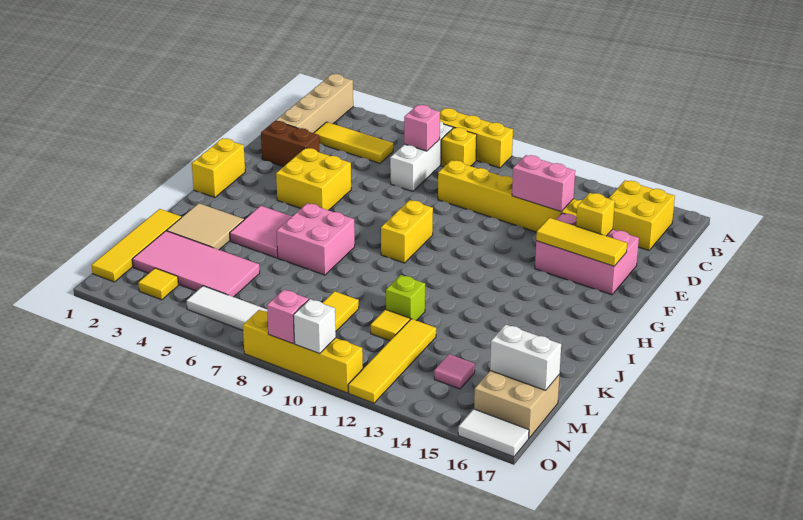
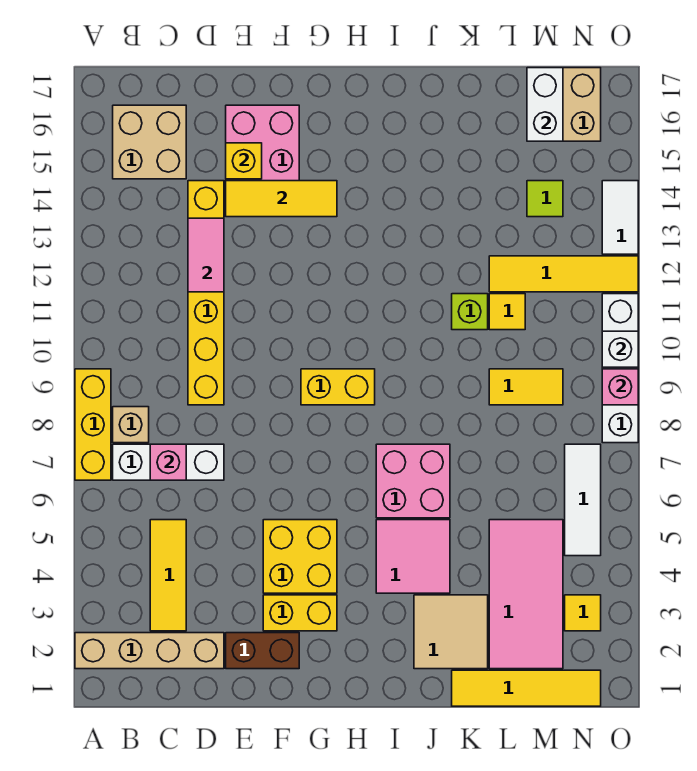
yellow brick B8 level 1 -> tan brick B8 level 1
yellow brick B15:C16 level 1 -> tan brick B15:C16 level 1
pink brick D12:D13 level 2 -> pink tile D12:D13 level 2
brown brick E2:E3 level 1 -> brown brick E2:F2 level 1
yellow tile F14:F16 level 2 -> yellow tile E14:G14 level 2
yellow brick G1:H1 level 1 -> yellow brick F3:G3 level 1
pink tile M14 level 1 -> lime tile M14 level 1
yellow brick O8:O11 level 1 -> white brick O8:O11 level 1
white tile O16:O17 level 1 -> white tile O13:O14 level 1

